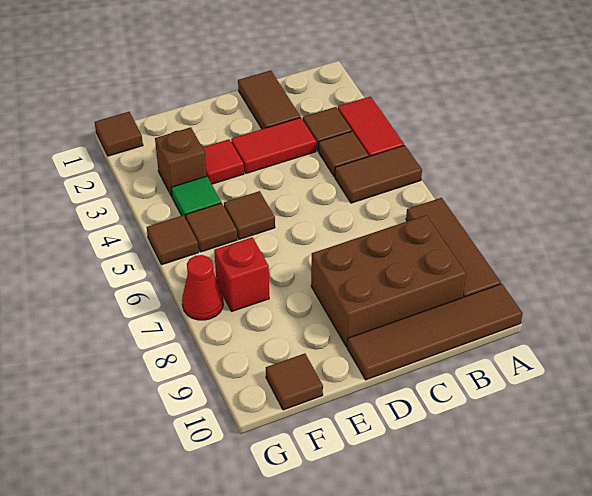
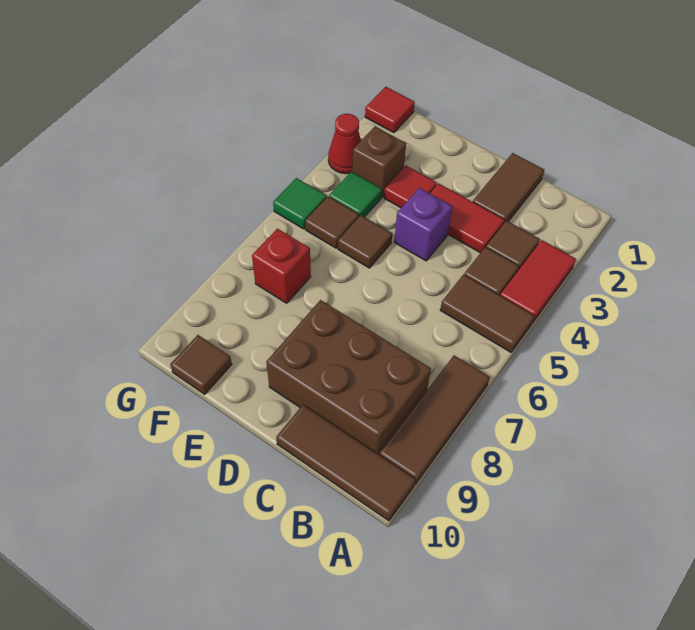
brown tile A10:D10 level 1 -> brown tile A10:C10 level 1
none -> purple brick D4 level 1
brown tile G1 level 1 -> red tile G1 level 1
brown tile G5 level 1 -> green tile G5 level 1
red cone G7 level 1 -> red cone G3 level 1

